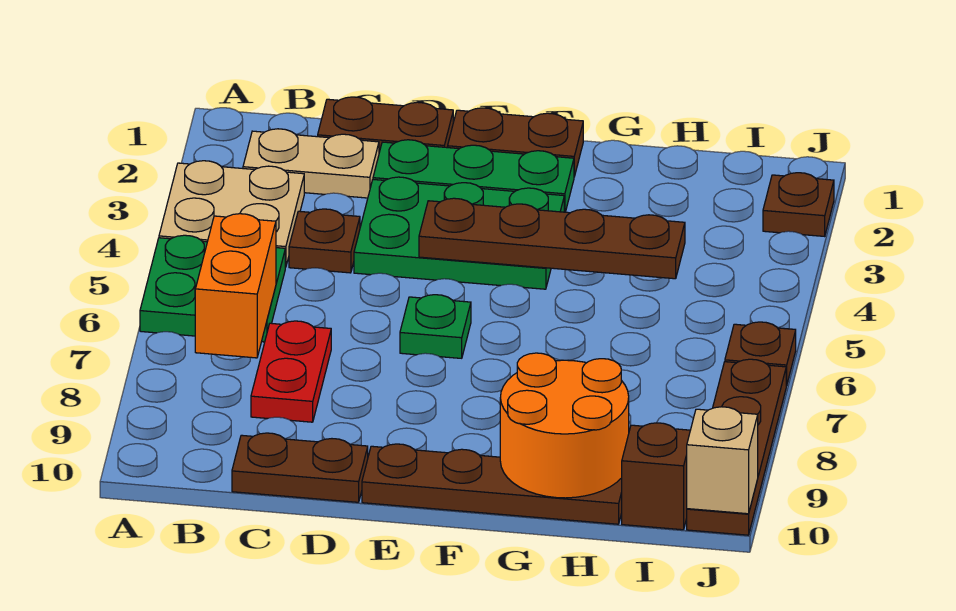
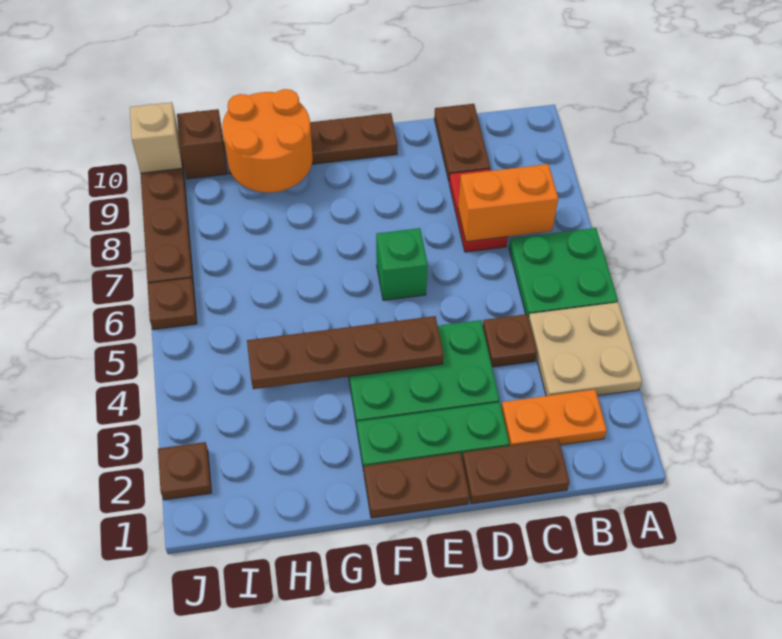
tan plate B2:C2 level 1 -> orange plate B2:C2 level 1
orange brick B6:B7 level 2 -> orange brick B7:C7 level 2
brown plate C10:D10 level 1 -> brown plate C9:C10 level 1
green plate E6 level 1 -> green brick E6 level 1

